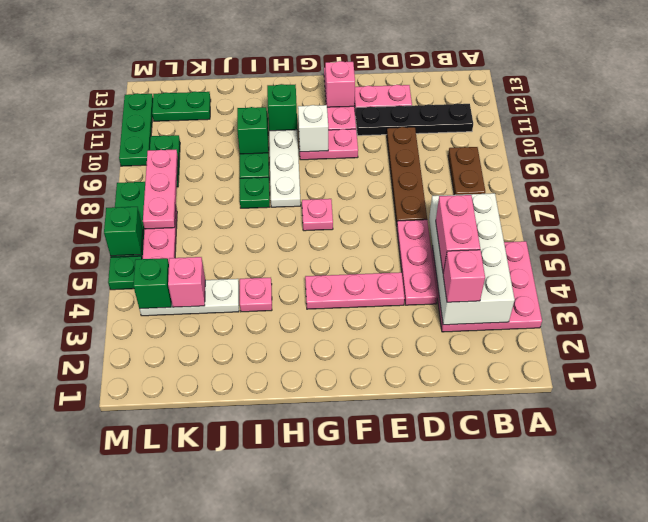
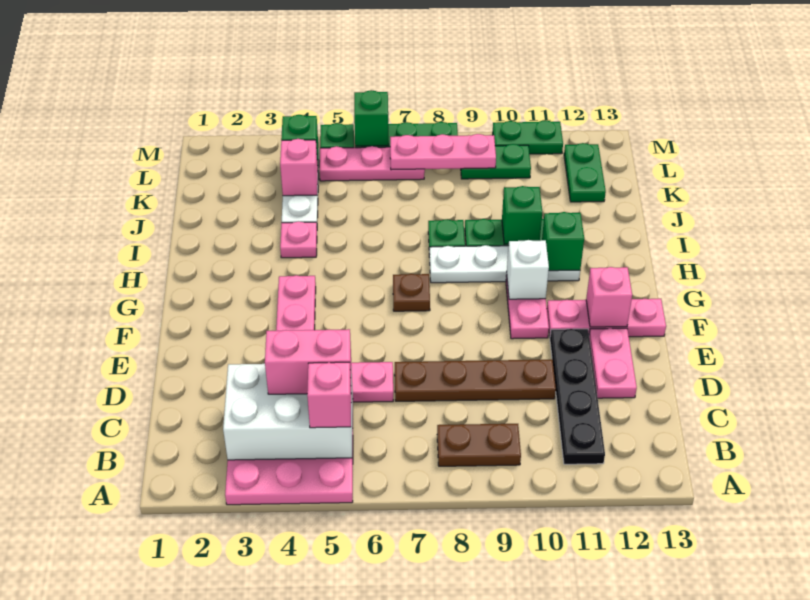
white brick B3:C6 level 2 -> white brick B3:C5 level 2
pink brick C3 level 3 -> pink brick B5 level 3
pink plate G7 level 1 -> brown plate G7 level 1
green plate M10:M12 level 1 -> green plate M10:M11 level 1

